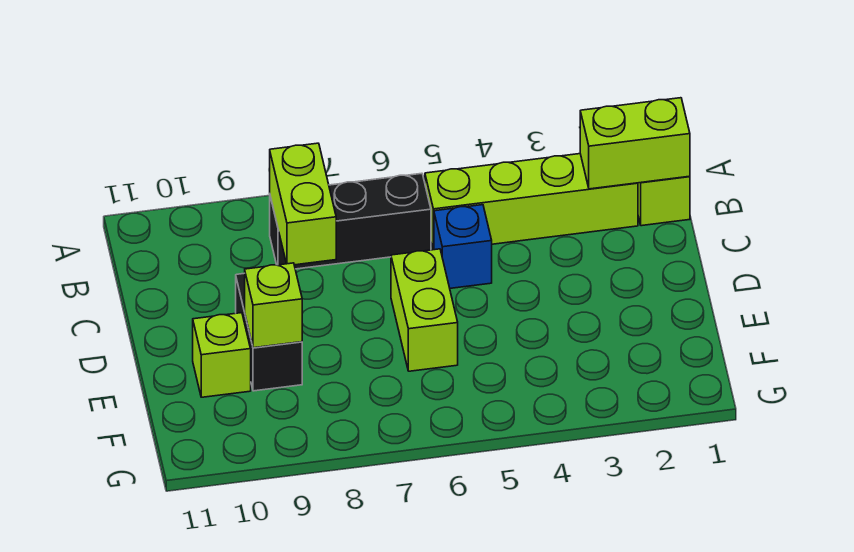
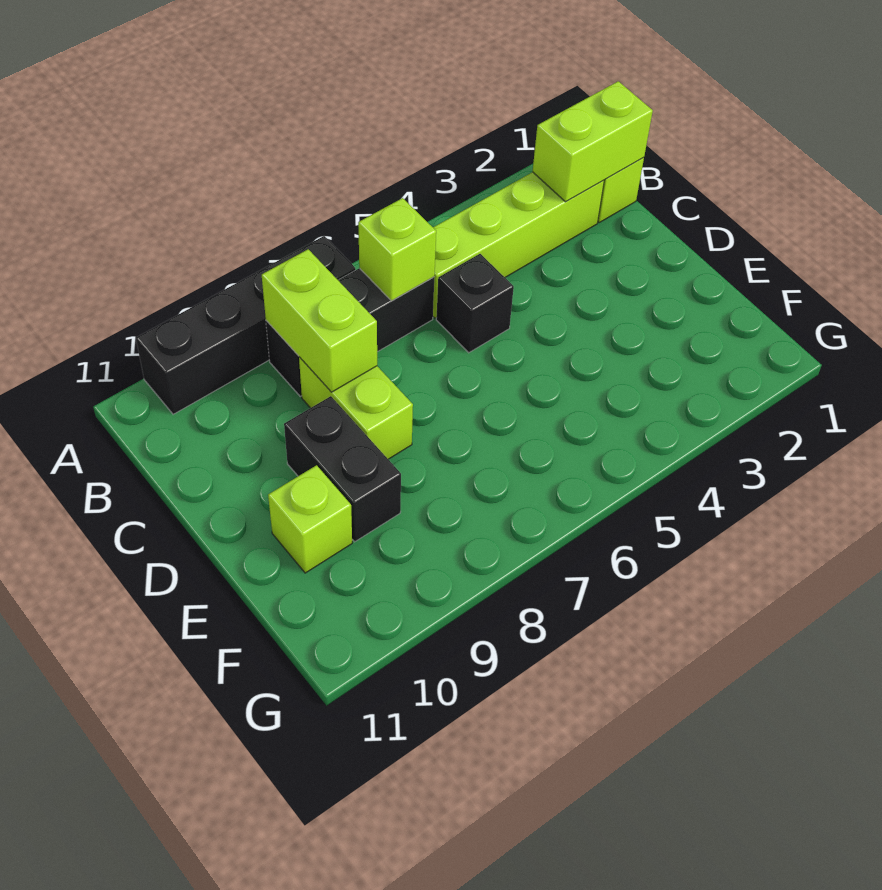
none -> black brick A7:A10 level 1
blue brick C5 level 1 -> black brick C5 level 1
lime brick D6:E6 level 1 -> lime brick C8:D8 level 1
lime brick E9 level 2 -> lime brick B6 level 2

